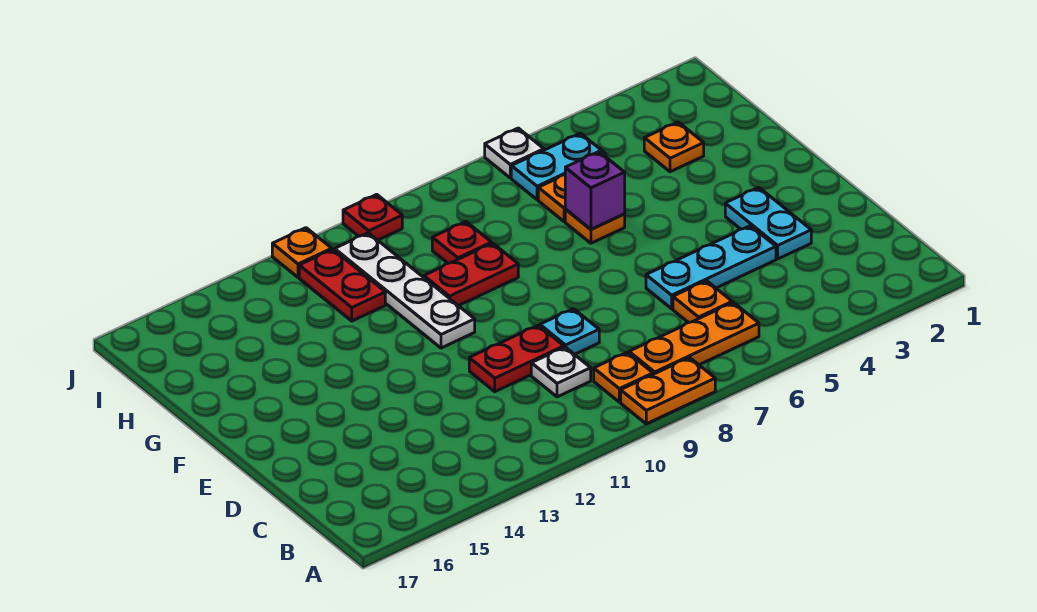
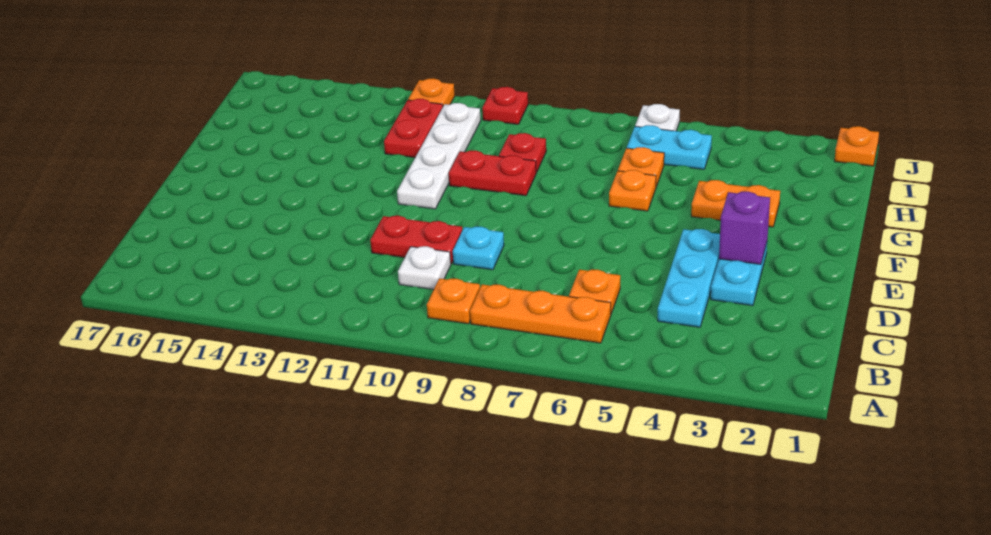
orange plate A8:A9 level 1 -> orange plate G3:G4 level 1
cyan plate D4:D6 level 1 -> cyan plate C4:E4 level 1
purple brick G6 level 2 -> purple brick E3 level 2
orange plate H3 level 1 -> orange plate J1 level 1

